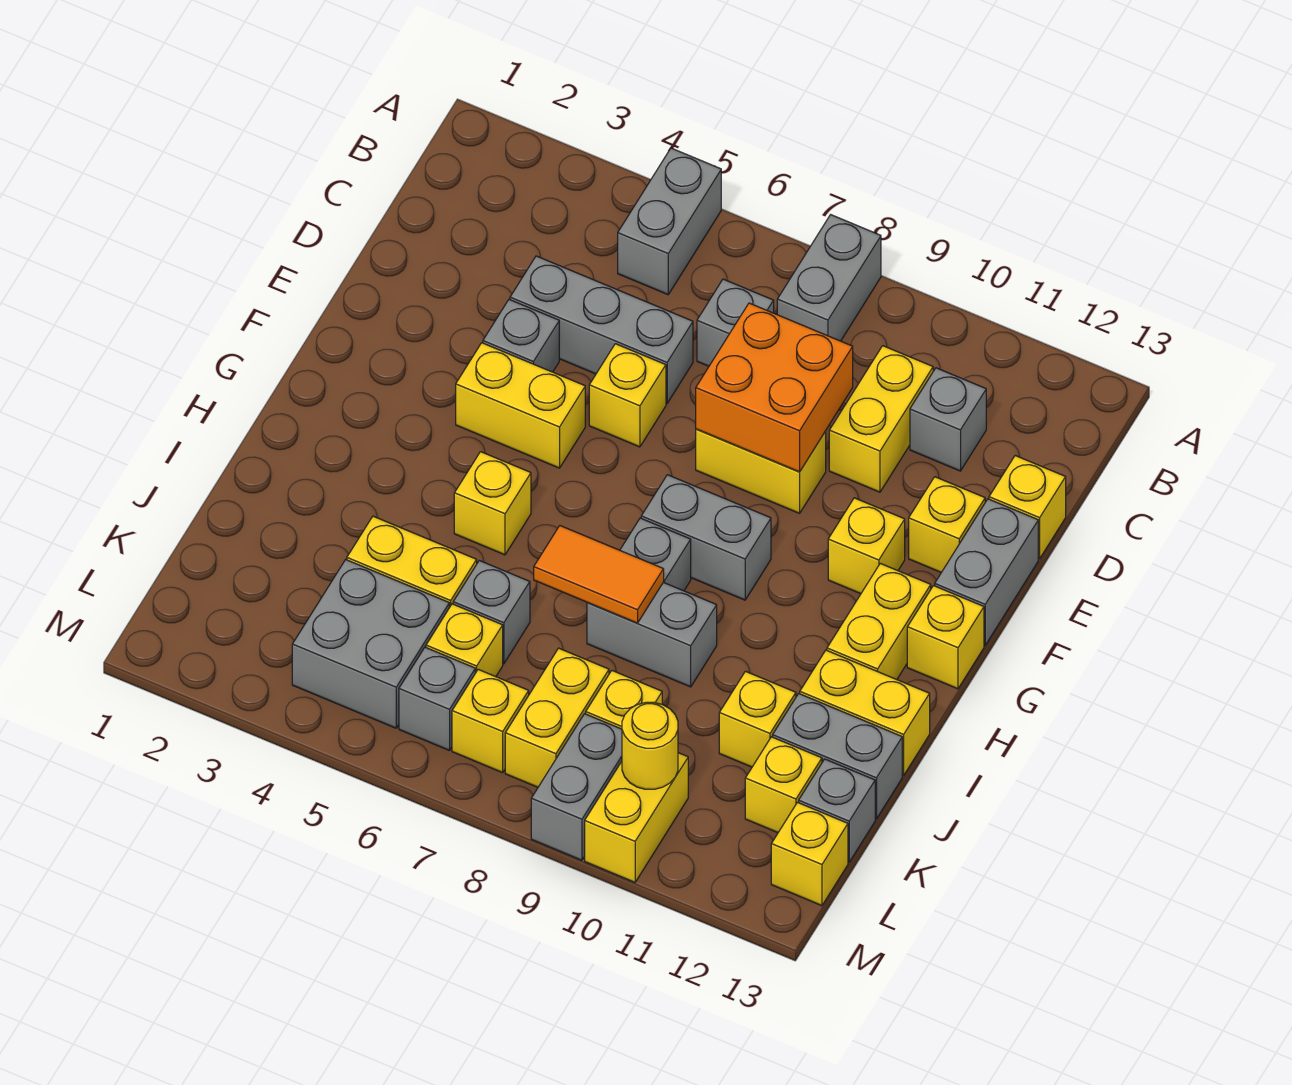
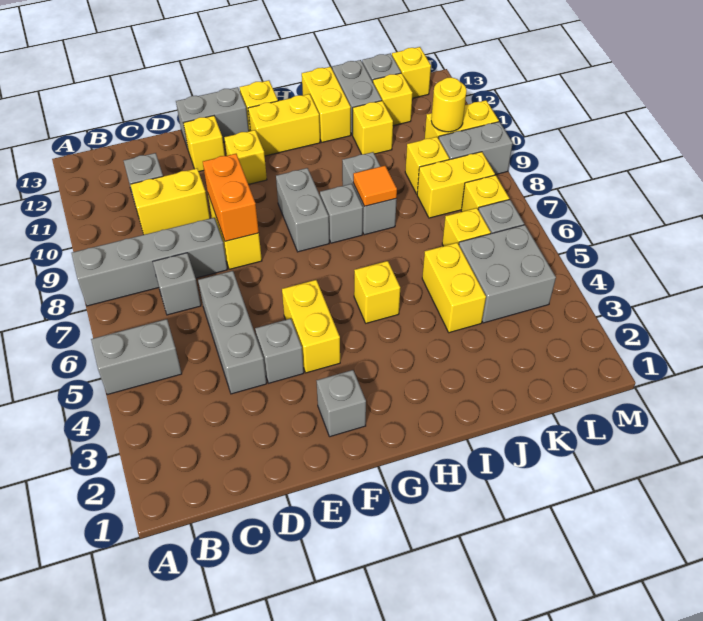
grey brick A8:B8 level 1 -> grey brick A8:D8 level 1
orange brick D8:E9 level 2 -> orange brick E8:E9 level 2
yellow brick D13 level 1 -> none
yellow brick E6 level 1 -> none
orange tile I7:I8 level 2 -> orange tile I8 level 2
grey brick J6 level 1 -> grey brick F2 level 1

